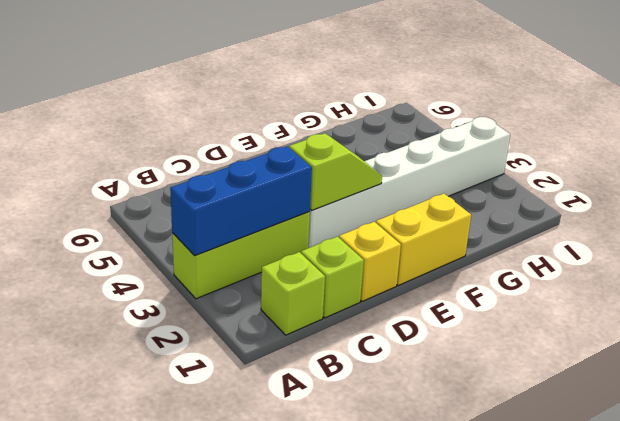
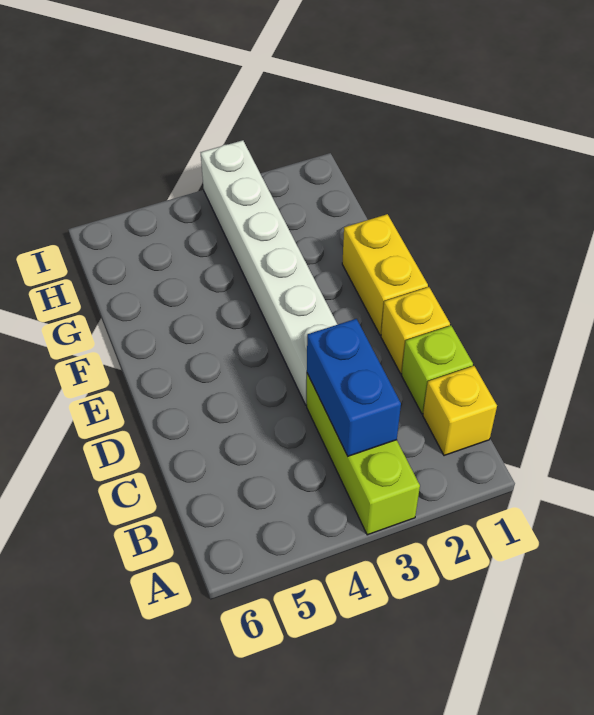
blue brick A3:C3 level 2 -> blue brick B3:C3 level 2
lime brick B1 level 1 -> yellow brick B1 level 1
lime slope D3:E3 level 2 top D -> none

